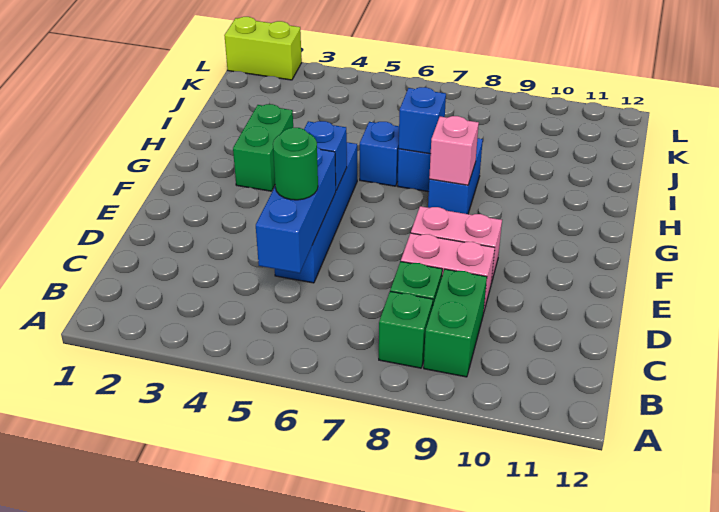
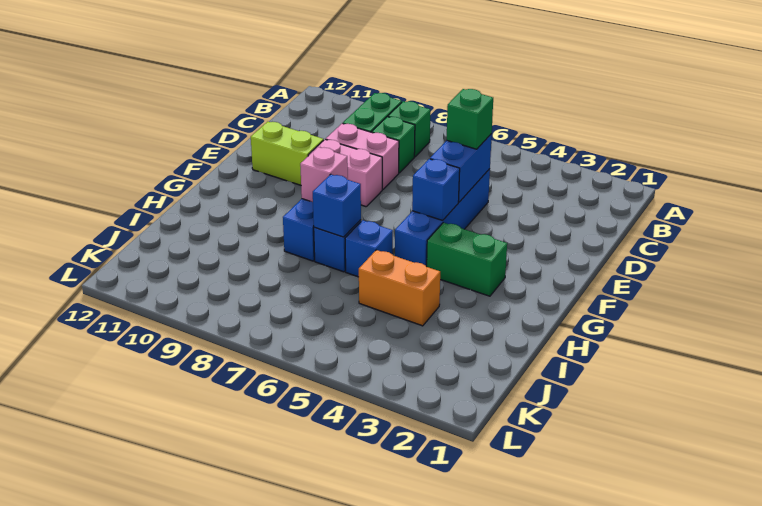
blue brick C5:E5 level 2 -> blue brick D5:E5 level 2
green round brick D5 level 3 -> green brick D5 level 3
green brick G3:H3 level 1 -> green brick G3:G4 level 1
none -> orange brick I4:I5 level 1
lime brick L1:L2 level 1 -> lime brick E10:E11 level 1

